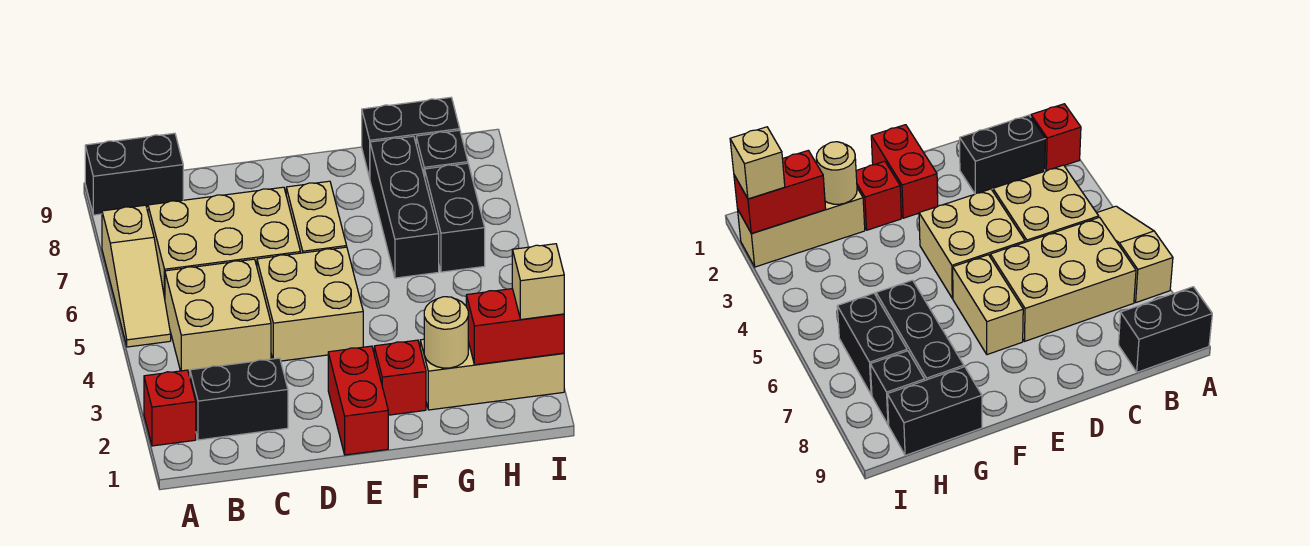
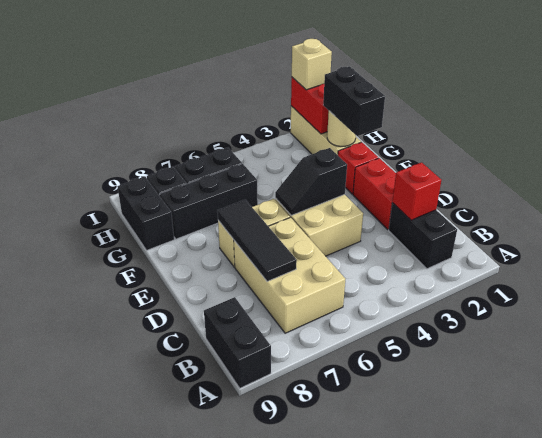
red brick A2 level 1 -> red brick C2 level 2
tan slope A5:A7 level 1 top 7 -> none
tan brick B4:C5 level 1 -> none
none -> black tile C7:E7 level 2
red brick E1:E2 level 1 -> red brick D2:E2 level 1
none -> black slope E4:E5 level 2 top 4
none -> black brick F2:G2 level 3

